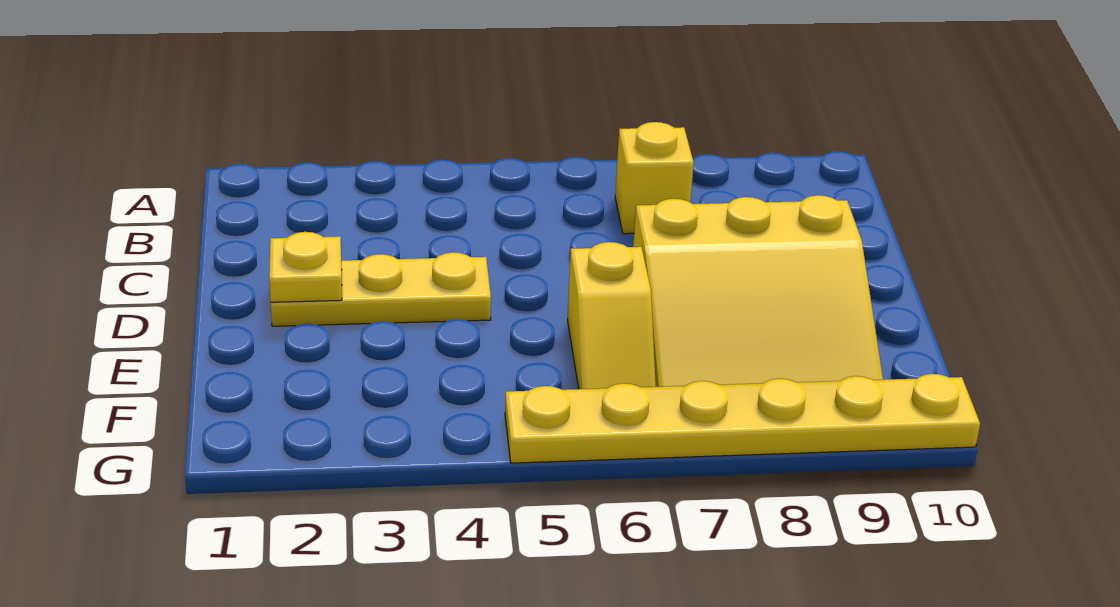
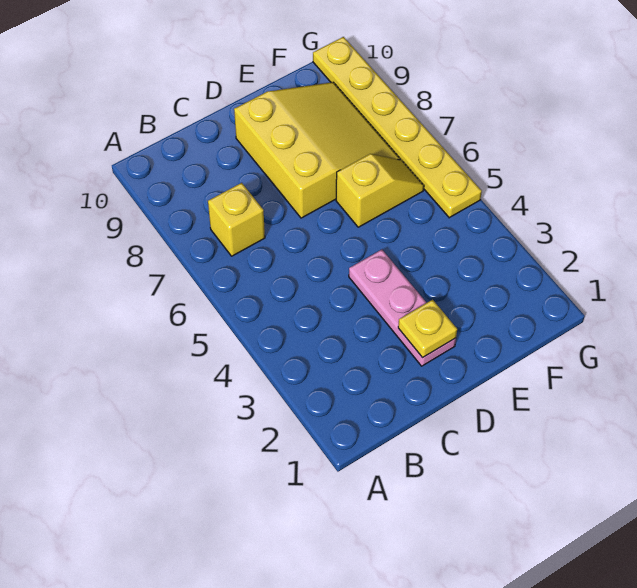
yellow plate D2:D4 level 1 -> pink plate D2:D4 level 1

